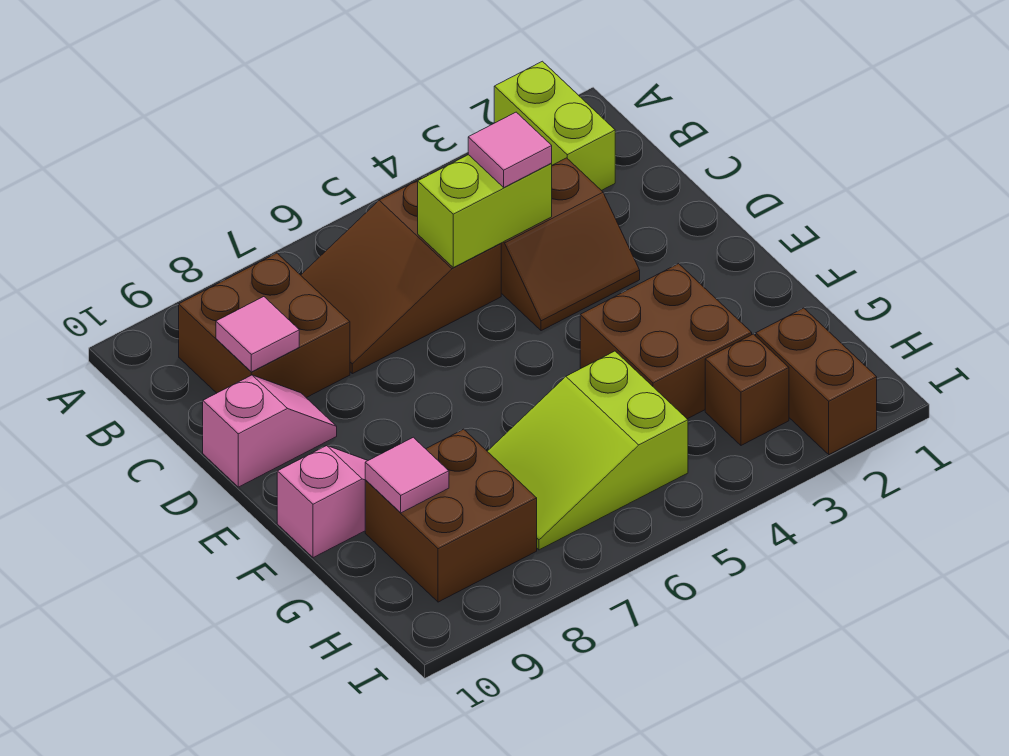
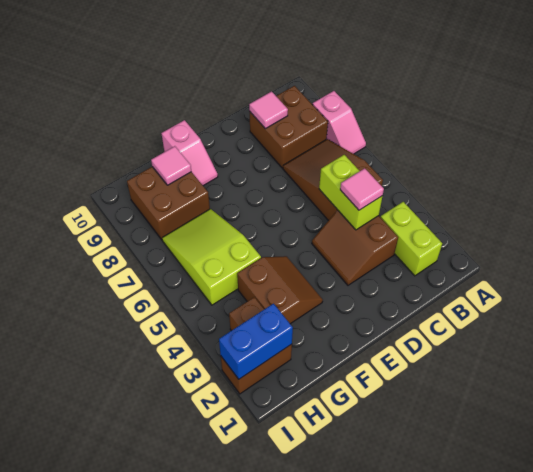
lime brick A2:B2 level 1 -> lime brick B2:B3 level 1
pink slope D9:D10 level 1 top 10 -> pink slope A7:A8 level 1 top 8
brown brick F3:G4 level 1 -> brown slope F3:G4 level 1 top G
none -> blue brick H2:I2 level 2

